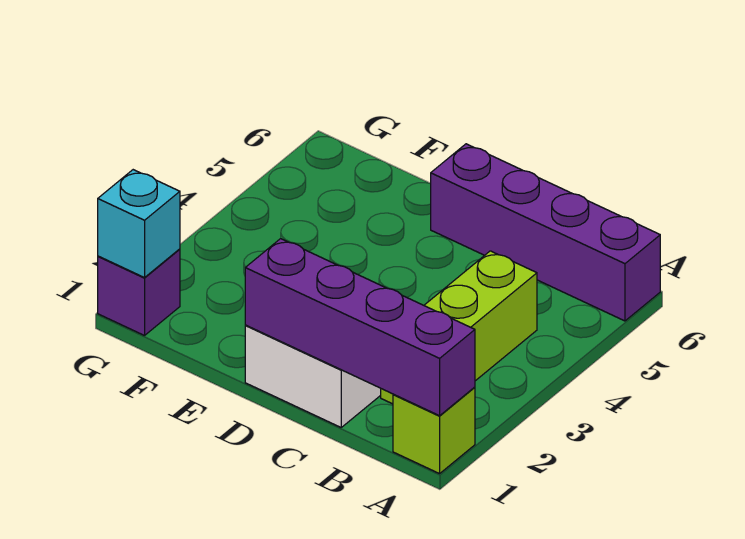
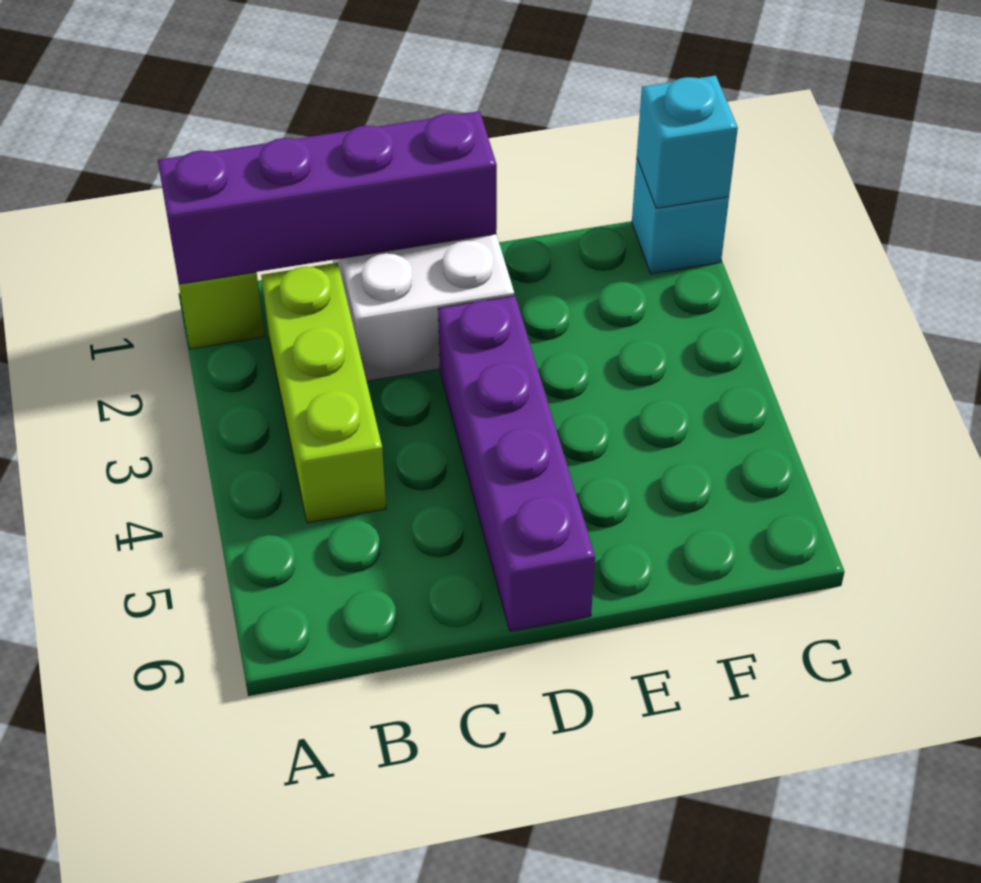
purple brick A6:D6 level 1 -> purple brick D3:D6 level 1
purple brick G1 level 1 -> cyan brick G1 level 1

